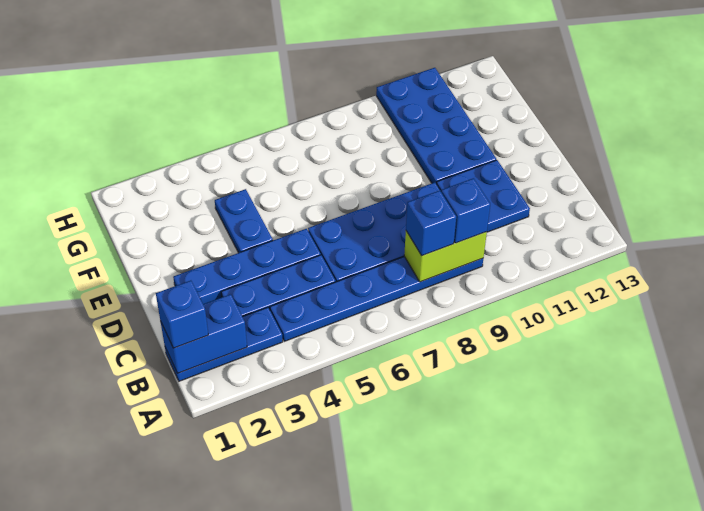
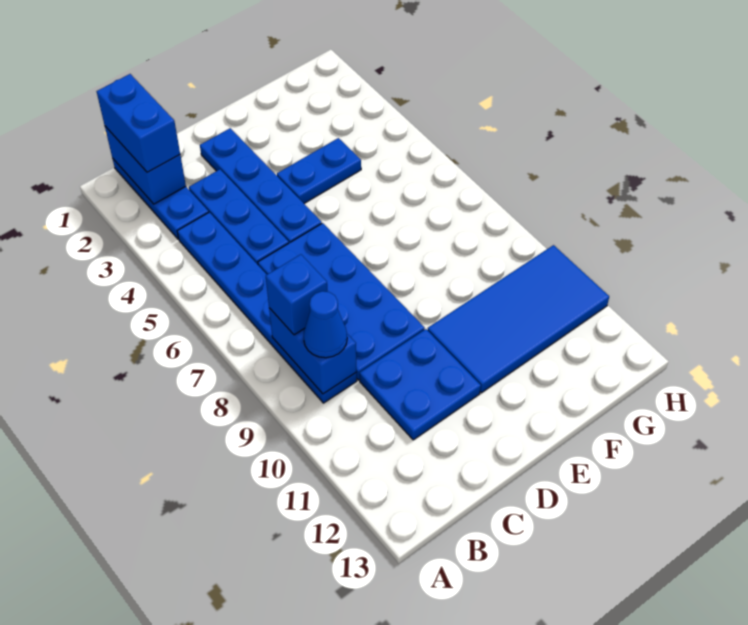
blue brick B1 level 3 -> blue brick B1:B2 level 3
lime brick B8:B9 level 2 -> blue brick B8:B9 level 2
blue brick B9 level 3 -> blue cone B9 level 3
blue plate E10:H11 level 1 -> blue tile E10:H11 level 1

